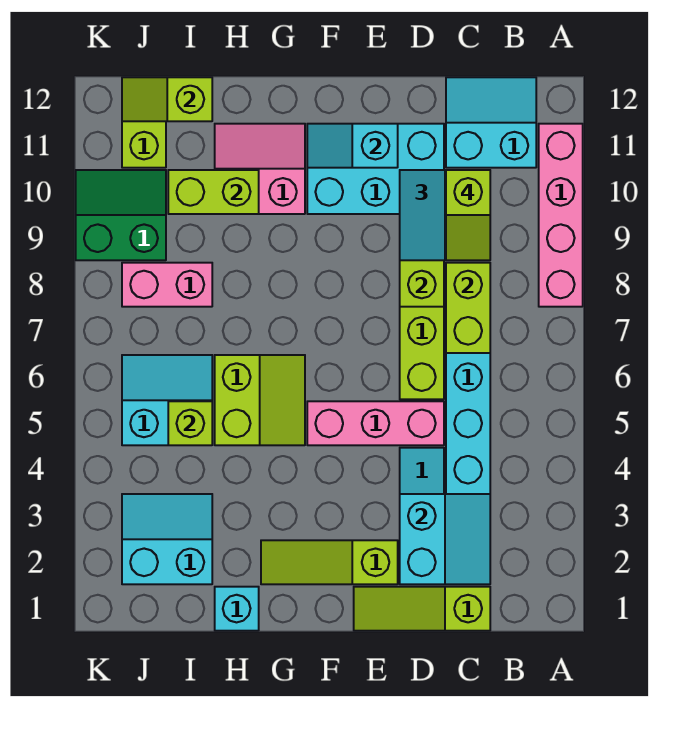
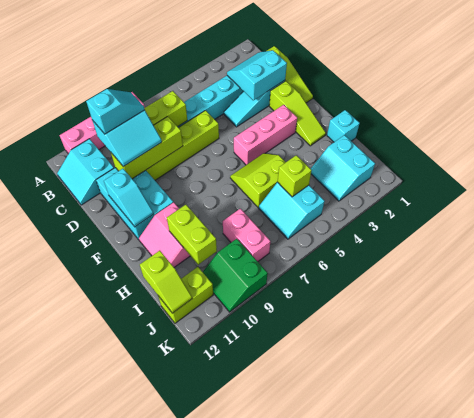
lime slope C9:C10 level 4 top 10 -> cyan slope C9:C10 level 4 top 10
pink brick D5:F5 level 1 -> pink brick F3:F5 level 1

